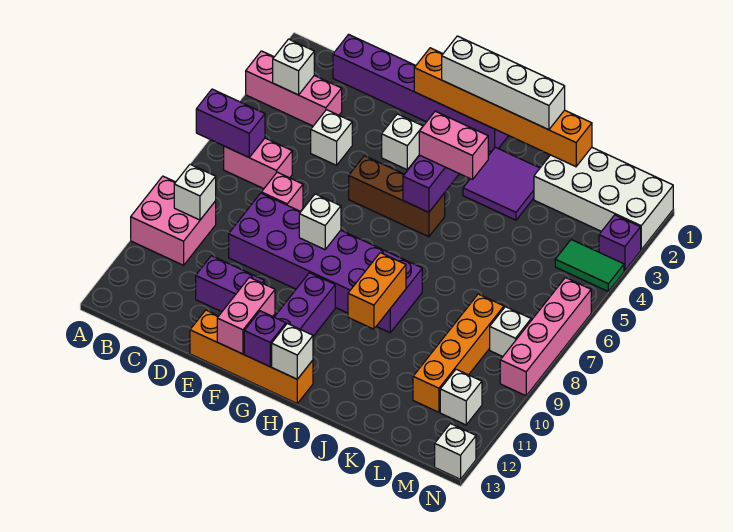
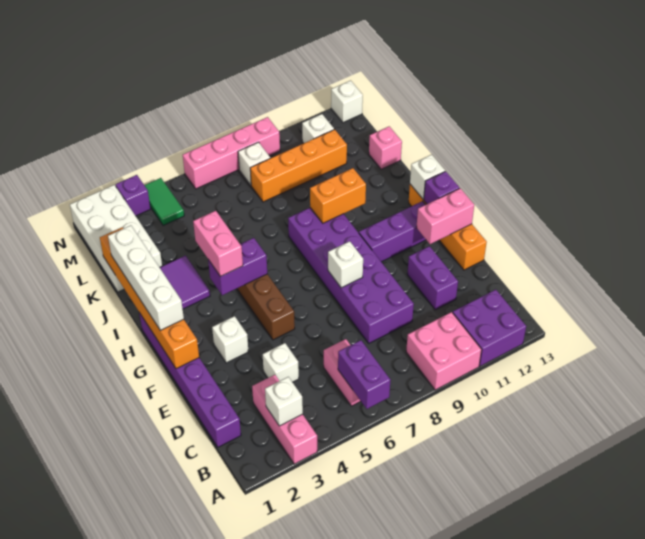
none -> purple brick A11:B12 level 1
white brick B9 level 2 -> none
pink brick D7 level 1 -> pink brick K13 level 1

